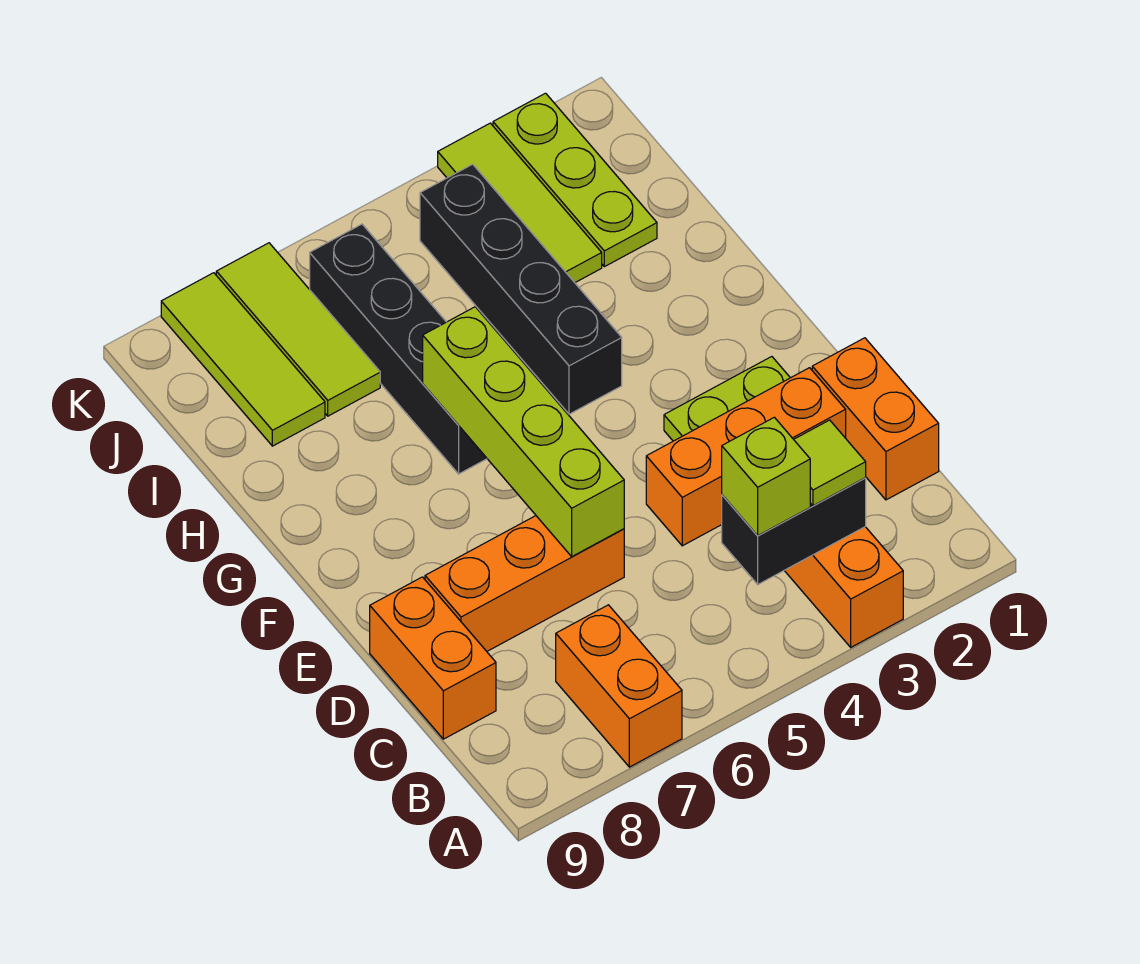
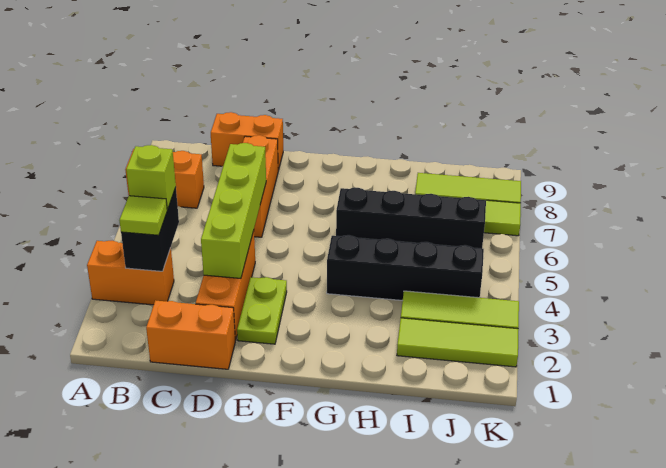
lime brick D6:G6 level 2 -> lime brick D3:D6 level 2
lime plate I2:K2 level 1 -> lime tile I2:K2 level 1

